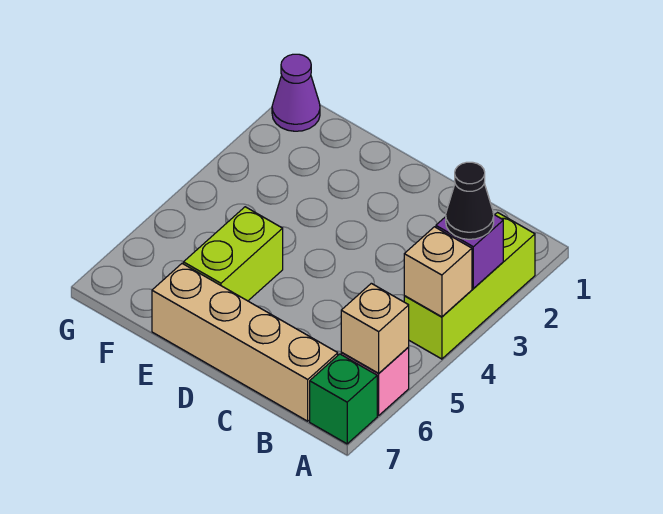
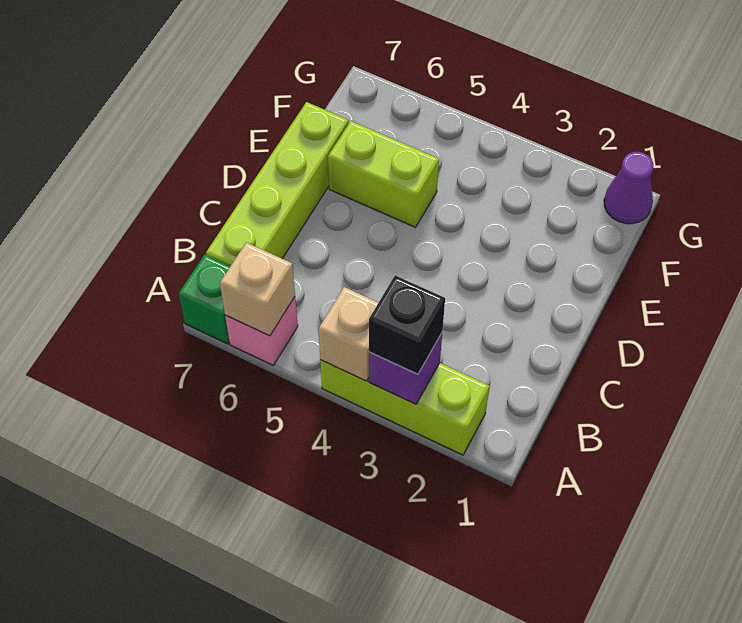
black cone A3 level 3 -> black brick A3 level 3
tan brick B7:E7 level 1 -> lime brick B7:E7 level 1

